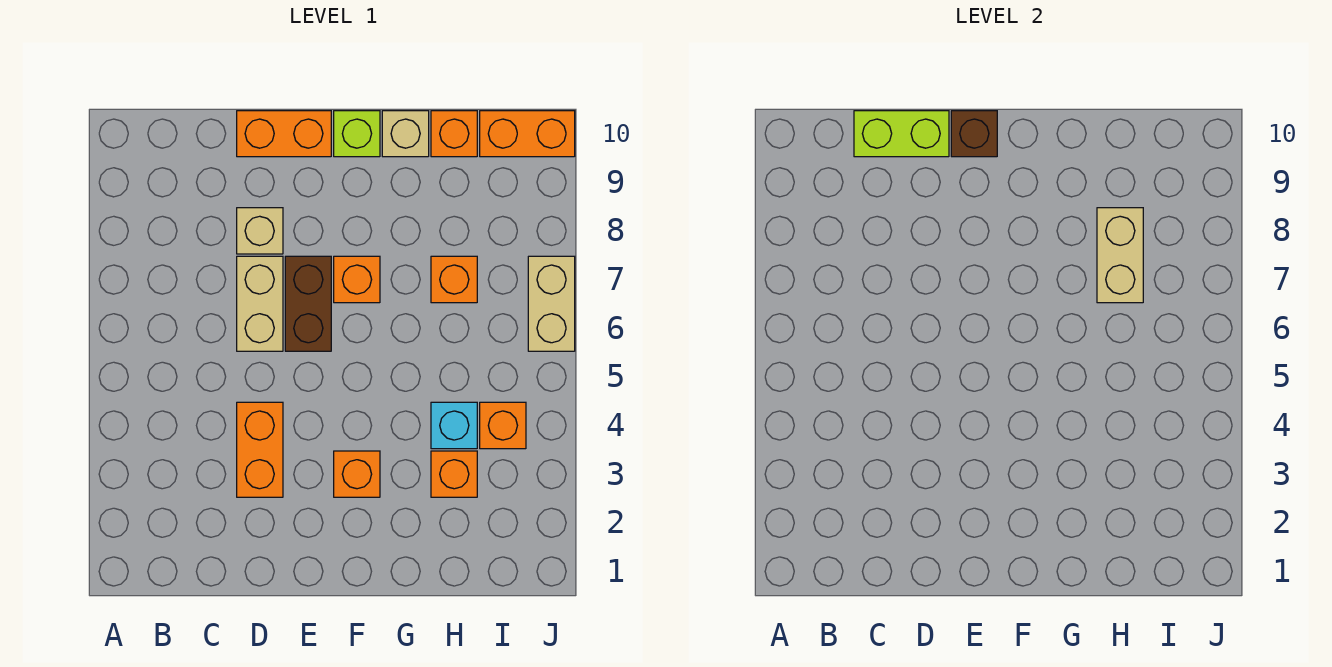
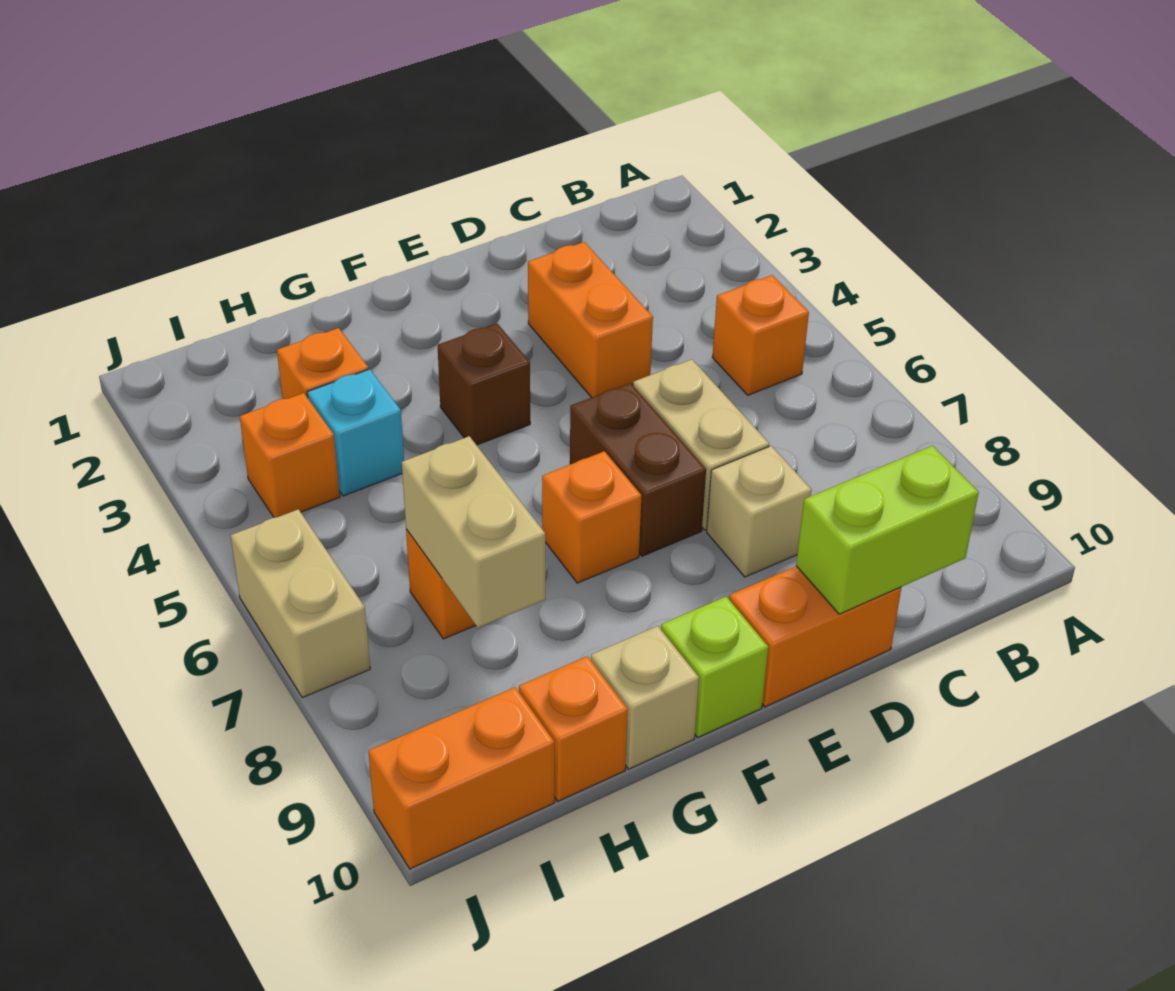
brown brick E10 level 2 -> brown brick F4 level 1
orange brick F3 level 1 -> orange brick B5 level 1

